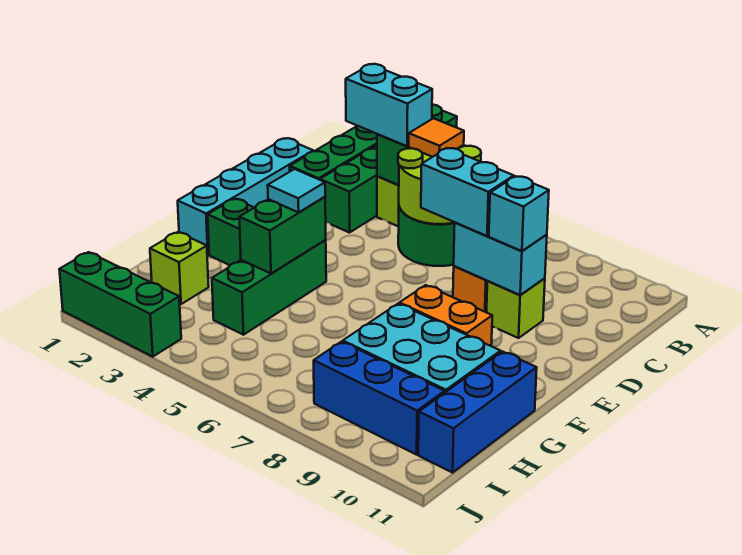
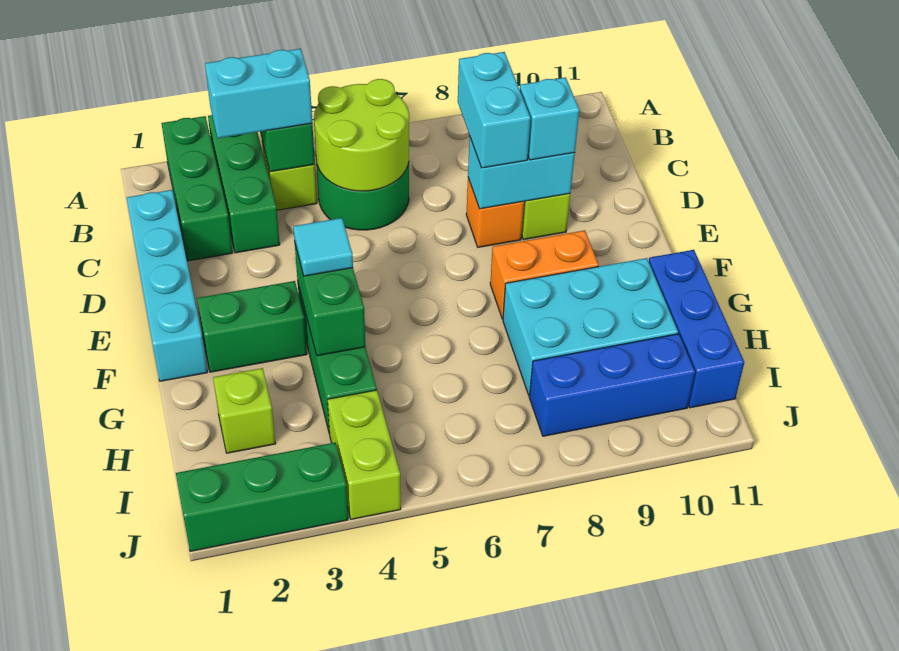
orange tile B5 level 3 -> none
cyan brick D7:D8 level 3 -> cyan brick C8:D8 level 3
none -> lime brick I4:J4 level 1

